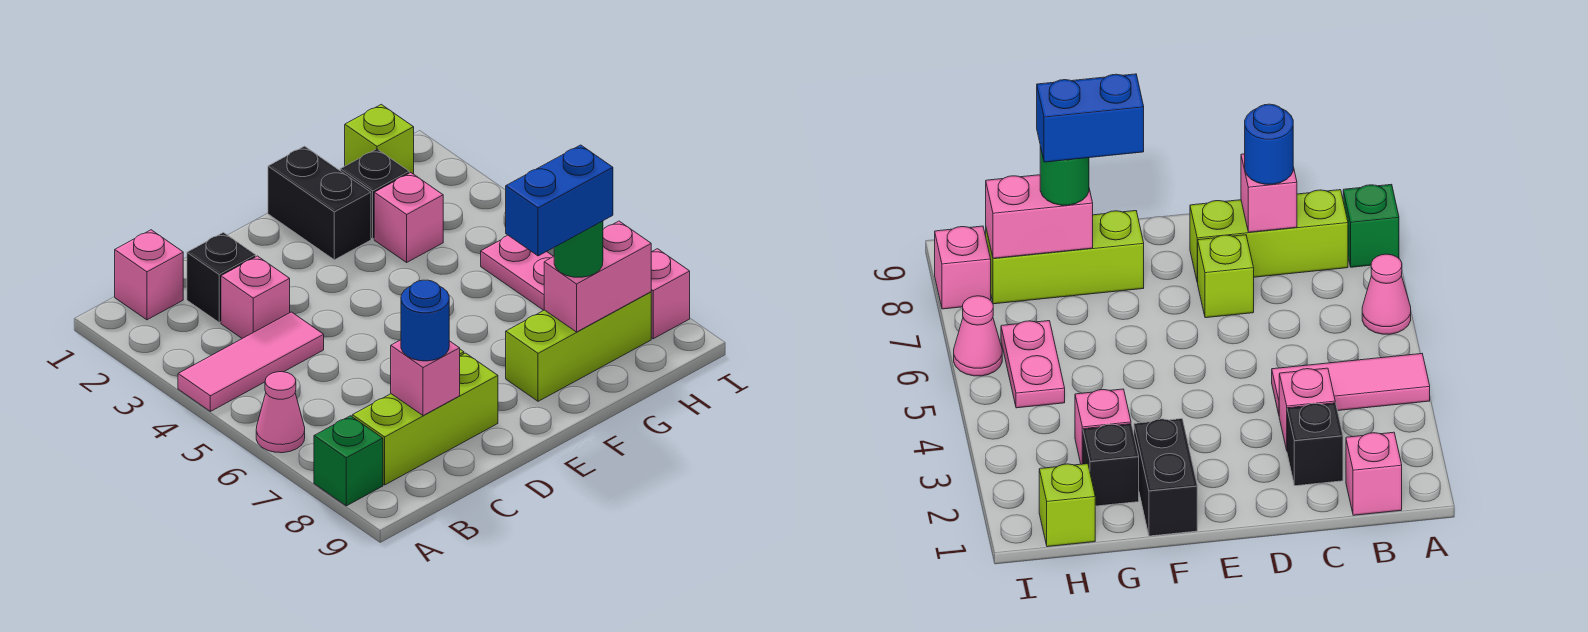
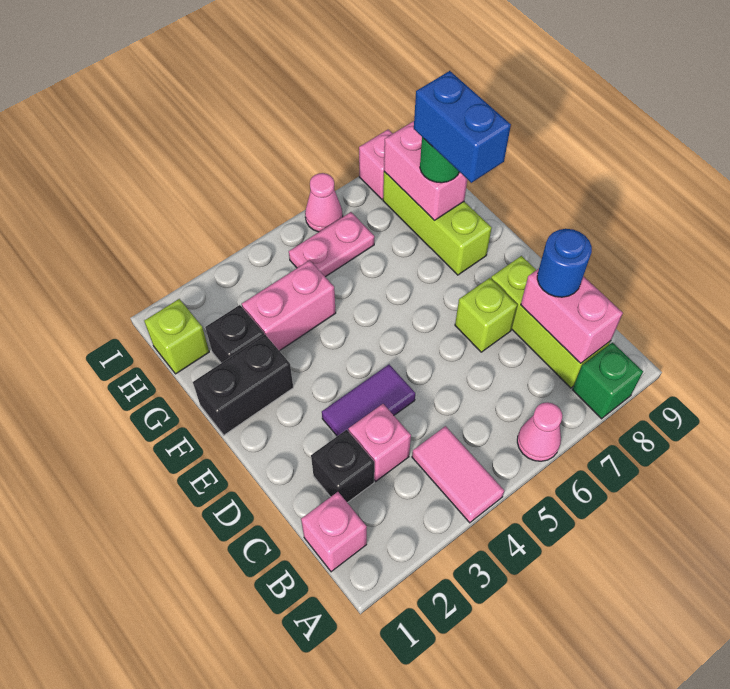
pink tile A4:C4 level 1 -> pink tile A4:B4 level 1
pink brick C8 level 2 -> pink brick B8:C8 level 2
none -> purple tile D3:D4 level 1
pink brick G3 level 1 -> pink brick G3:G4 level 1

